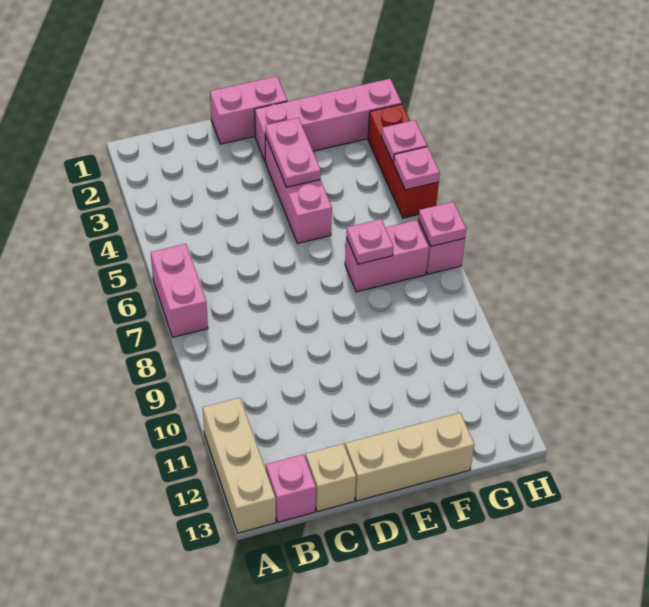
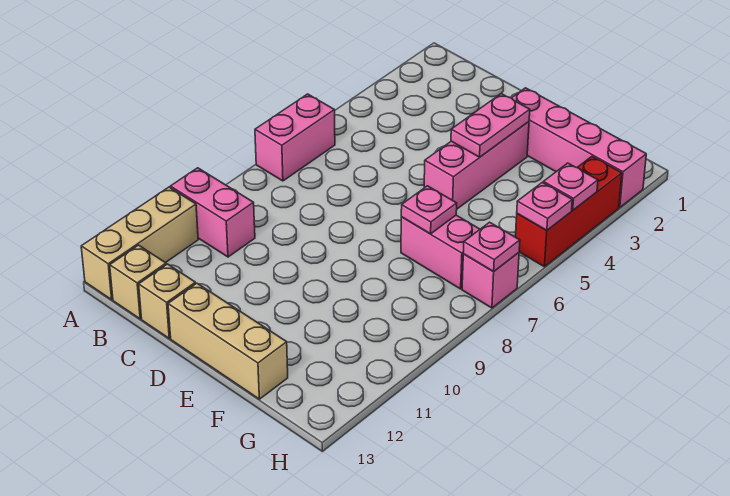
pink brick B13 level 1 -> tan brick B13 level 1
pink brick D1:E1 level 1 -> pink brick A10:B10 level 1

